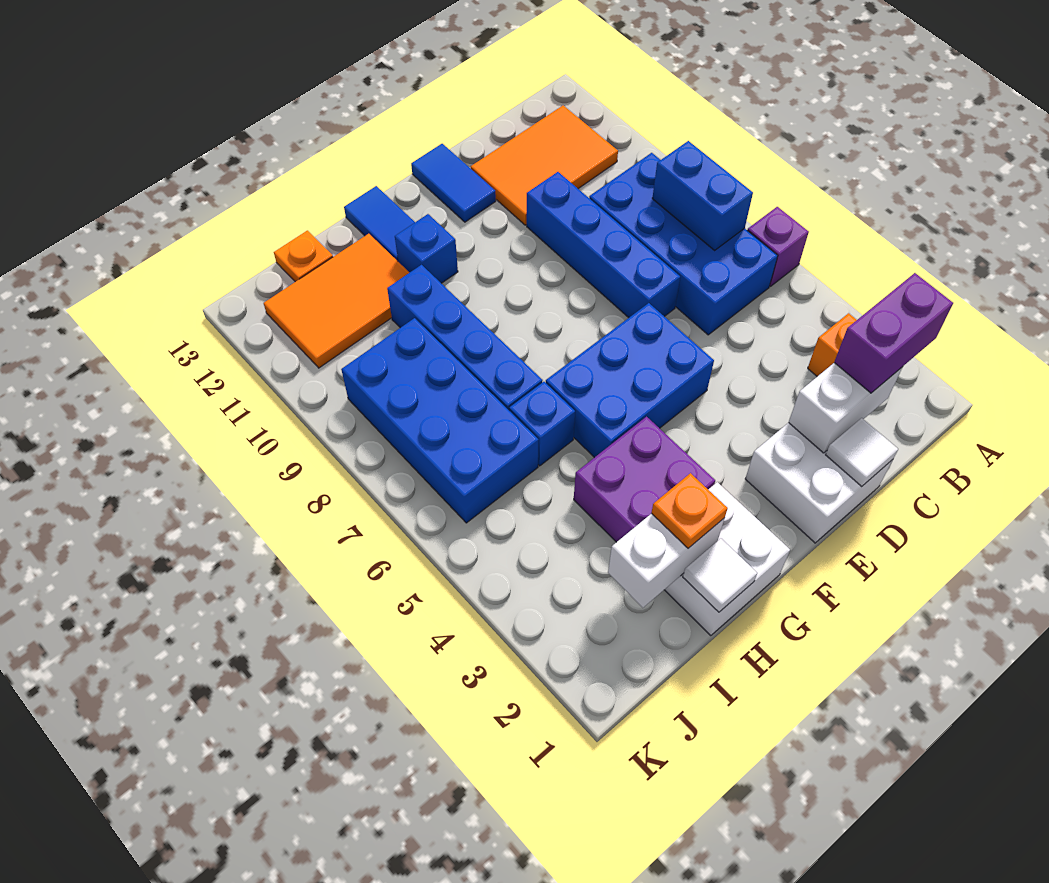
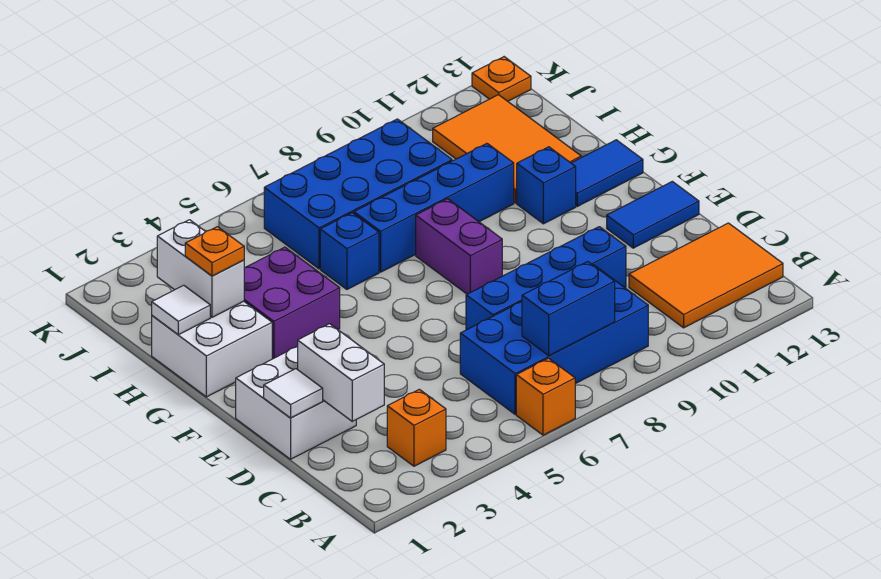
purple brick A6 level 1 -> orange brick A6 level 1
purple brick B2:C2 level 3 -> purple brick F8:G8 level 1
orange tile B11:D12 level 1 -> orange tile B11:C13 level 1
blue brick E5:G6 level 1 -> none
orange plate I13 level 1 -> orange plate K13 level 1

